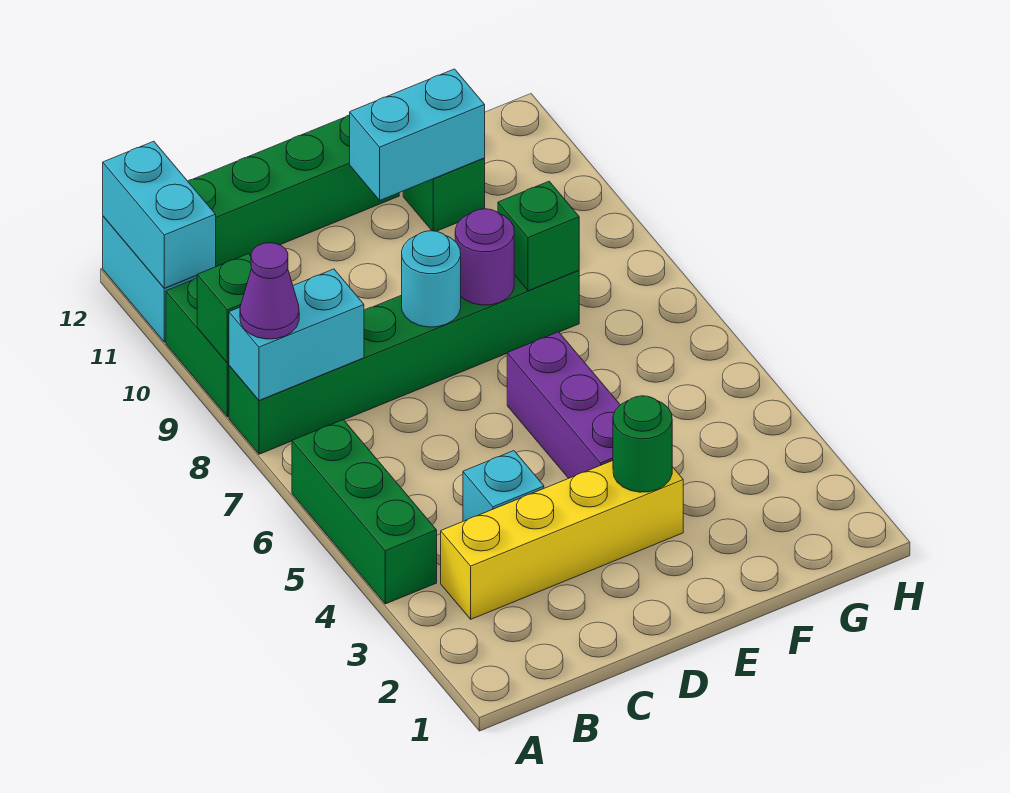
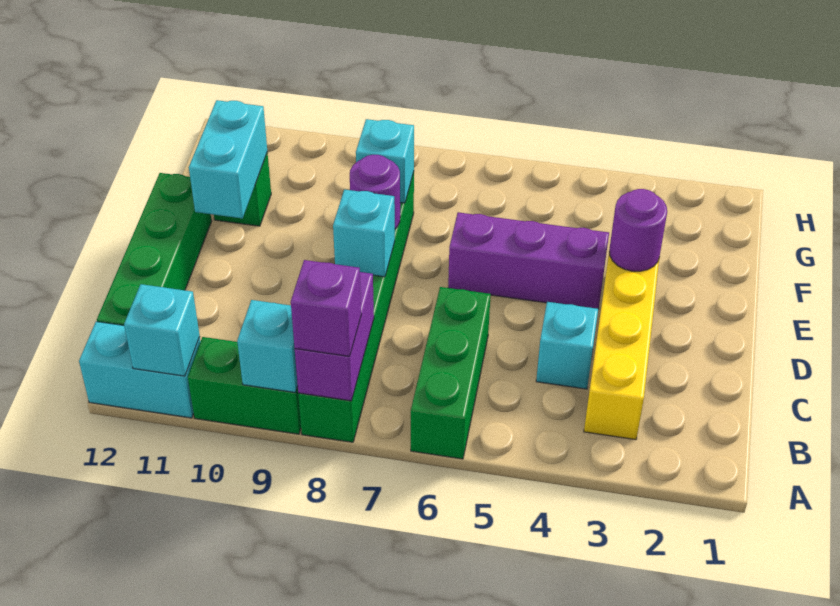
green brick A4:A6 level 1 -> green brick A6:C6 level 1
cyan brick A8:B8 level 2 -> purple brick A8:B8 level 2
purple cone A8 level 3 -> purple brick A8 level 3
green brick A9 level 2 -> cyan brick A9 level 2
cyan brick A11:A12 level 2 -> cyan brick A11 level 2
cyan round brick D8 level 2 -> cyan brick D8 level 2
green round brick E3 level 2 -> purple round brick E3 level 2
green brick F8 level 2 -> cyan brick F8 level 2

